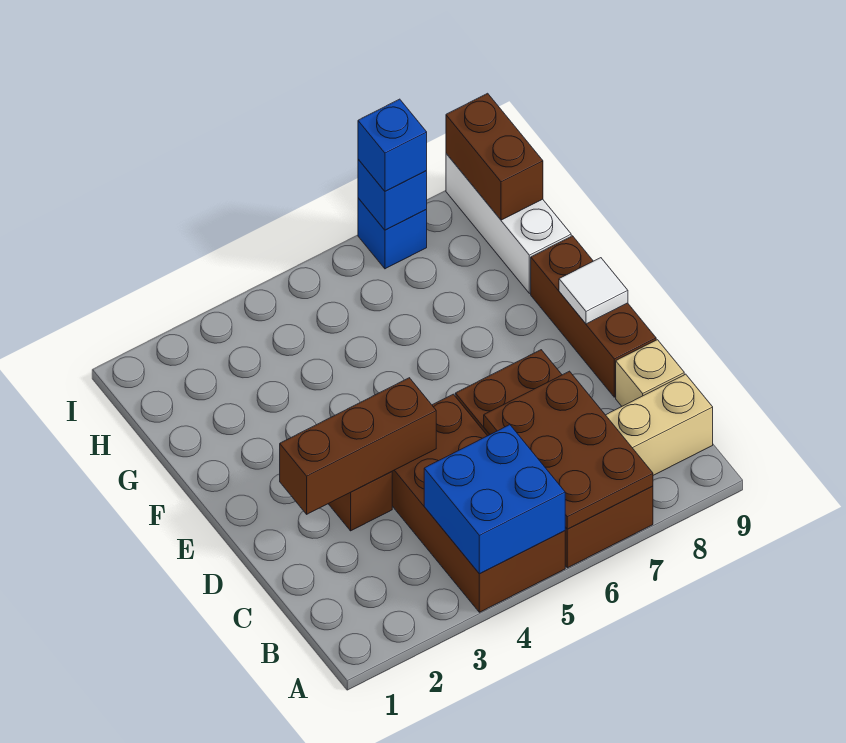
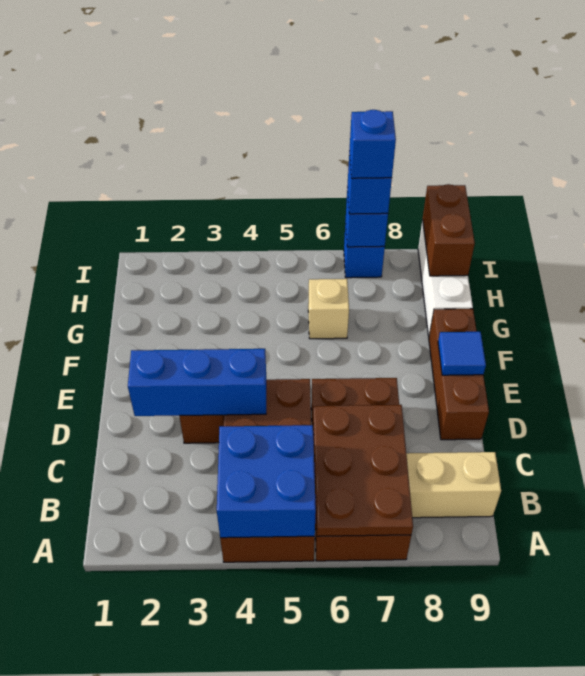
tan brick C9 level 1 -> tan brick G6 level 1
brown brick D2:D4 level 2 -> blue brick D2:D4 level 2
white tile E9 level 2 -> blue tile E9 level 2
none -> blue brick I7 level 4

